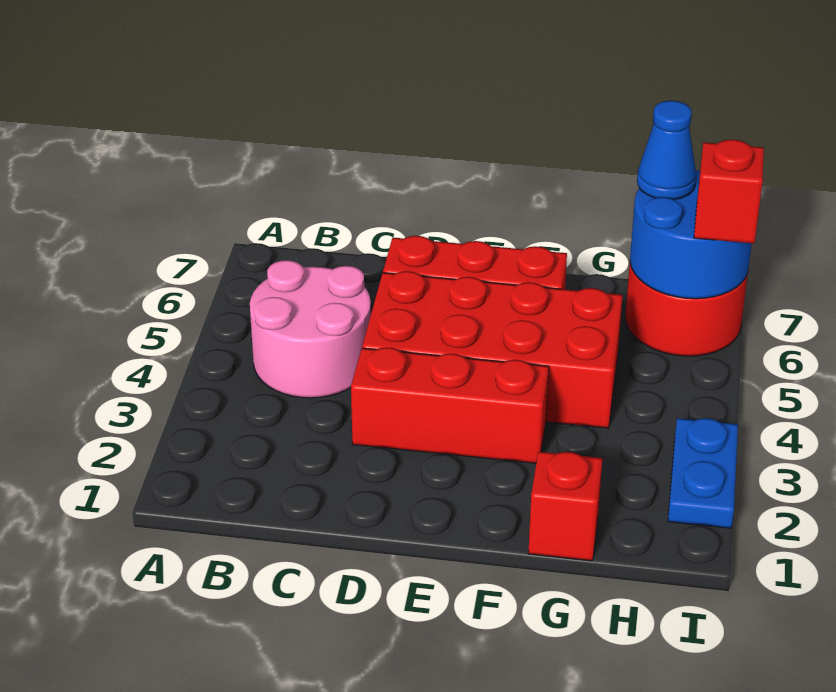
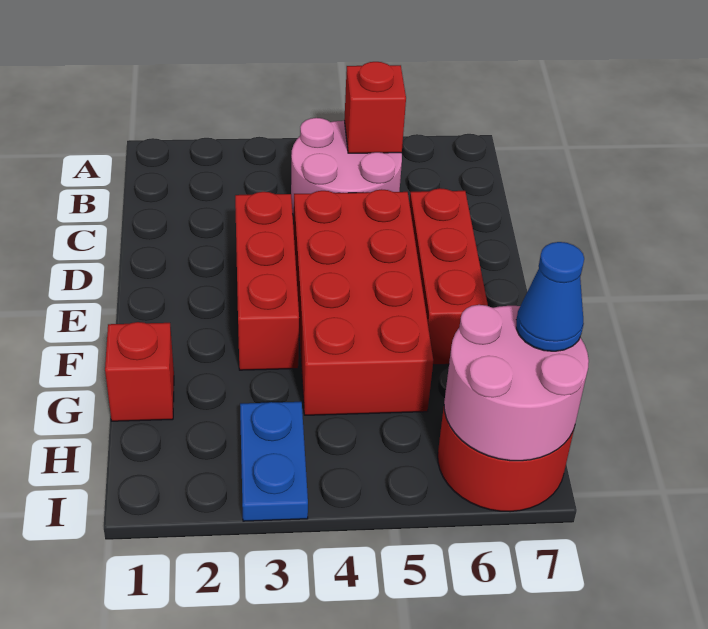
blue round brick H6:I7 level 2 -> pink round brick H6:I7 level 2
blue plate I2:I3 level 1 -> blue plate H3:I3 level 1
red brick I6 level 3 -> red brick B5 level 2

